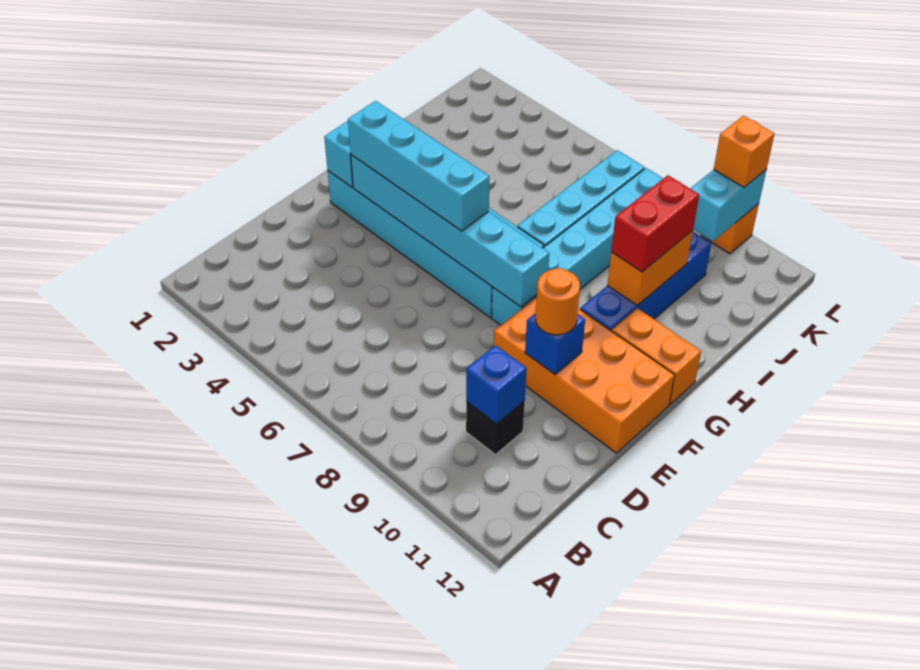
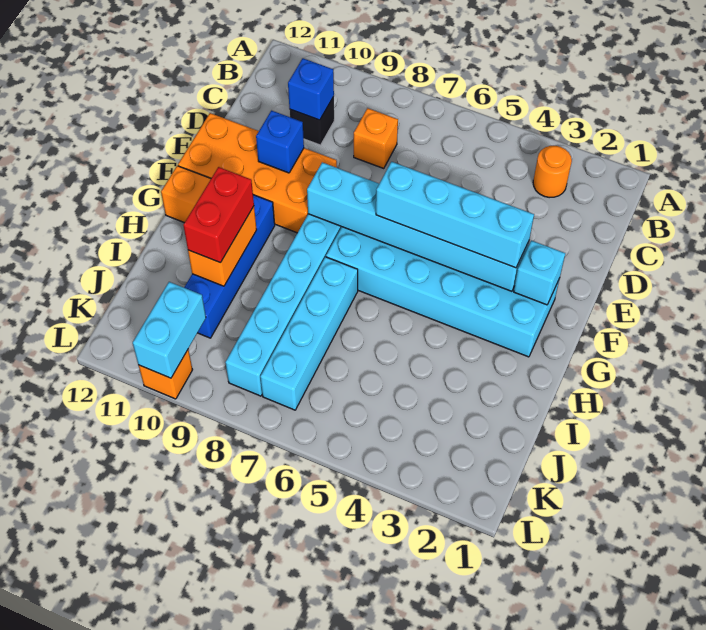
orange round brick E10 level 3 -> orange round brick B3 level 1
orange brick L10 level 3 -> orange brick C8 level 1

